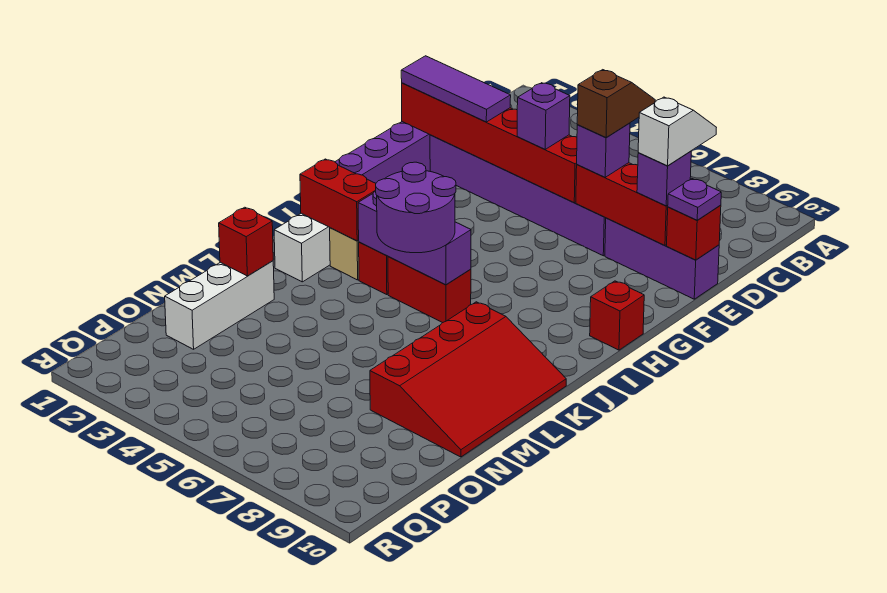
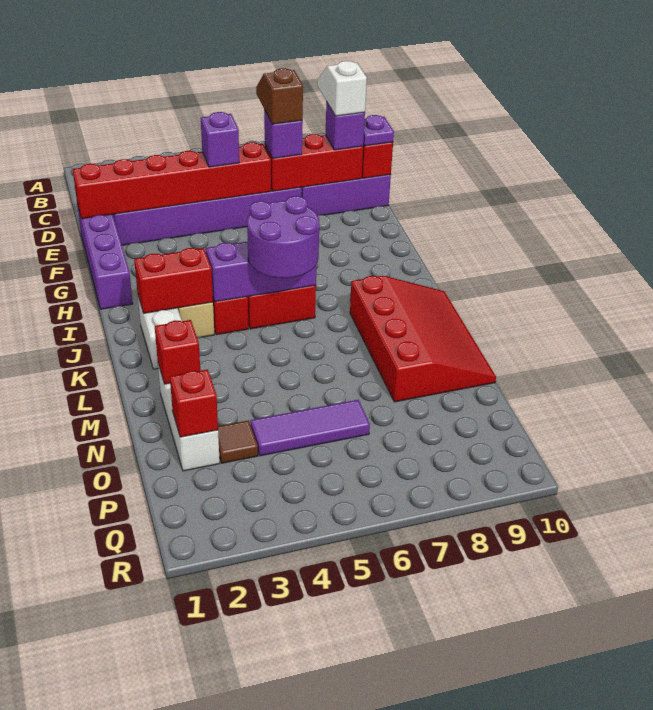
purple tile E1:E3 level 3 -> purple tile O4:O6 level 1
red brick H10 level 1 -> red brick O2 level 2
none -> brown tile O3 level 1

